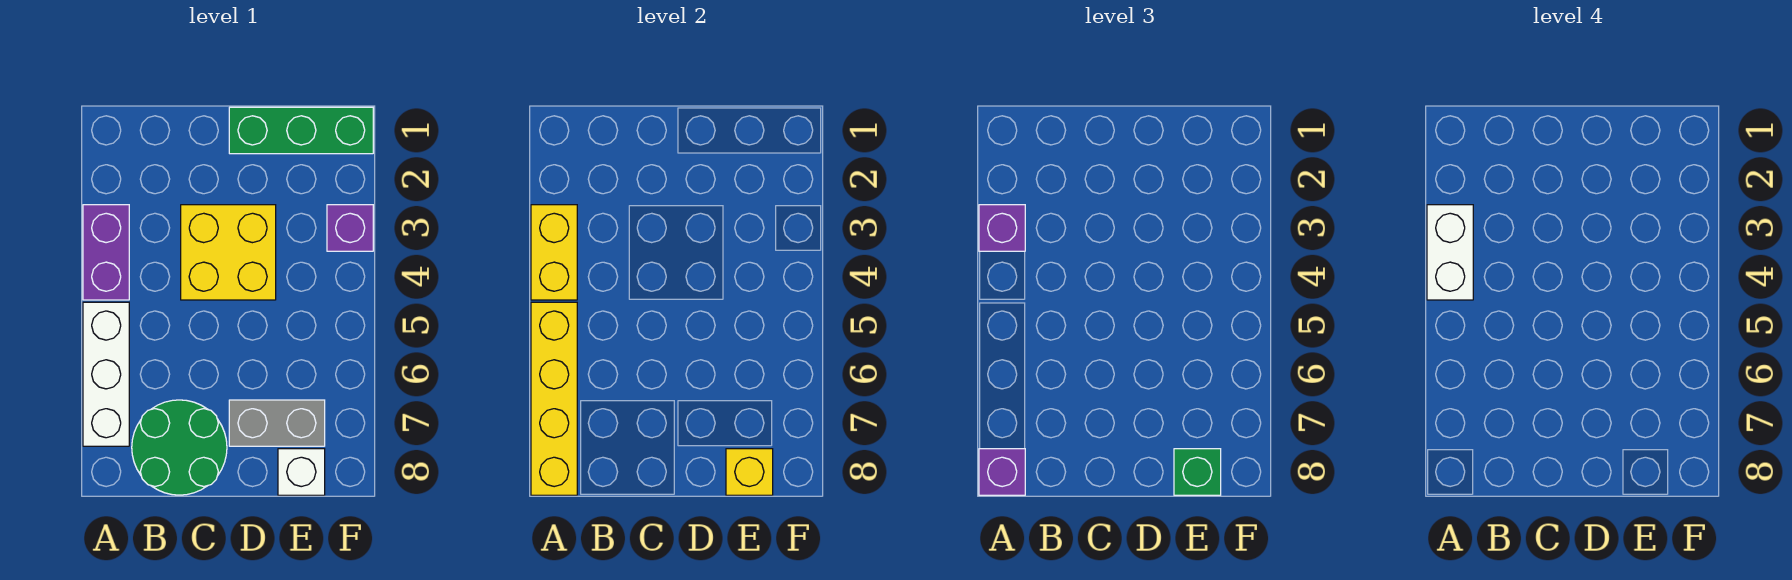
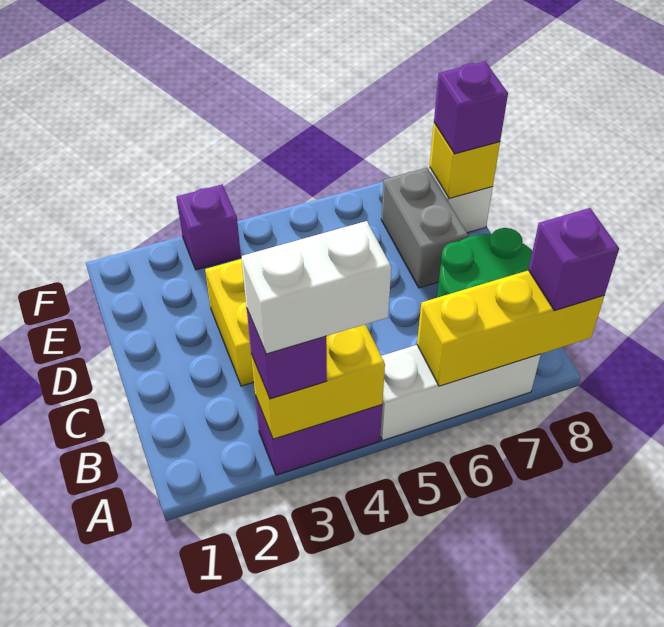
yellow brick A5:A8 level 2 -> yellow brick A6:A8 level 2
green brick D1:F1 level 1 -> none
green brick E8 level 3 -> purple brick E8 level 3

